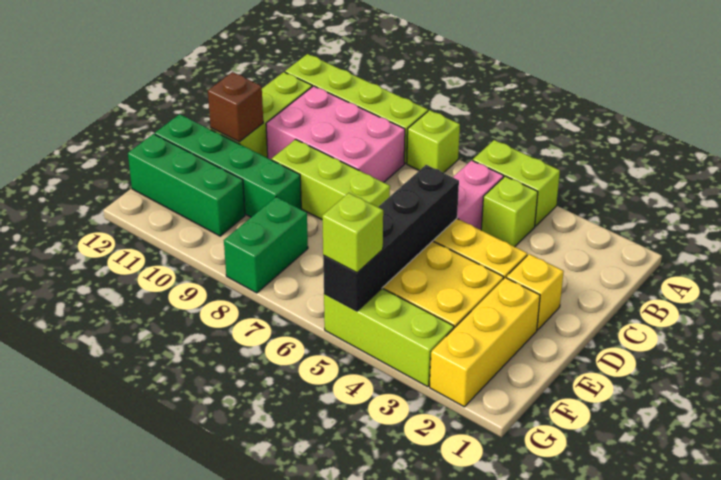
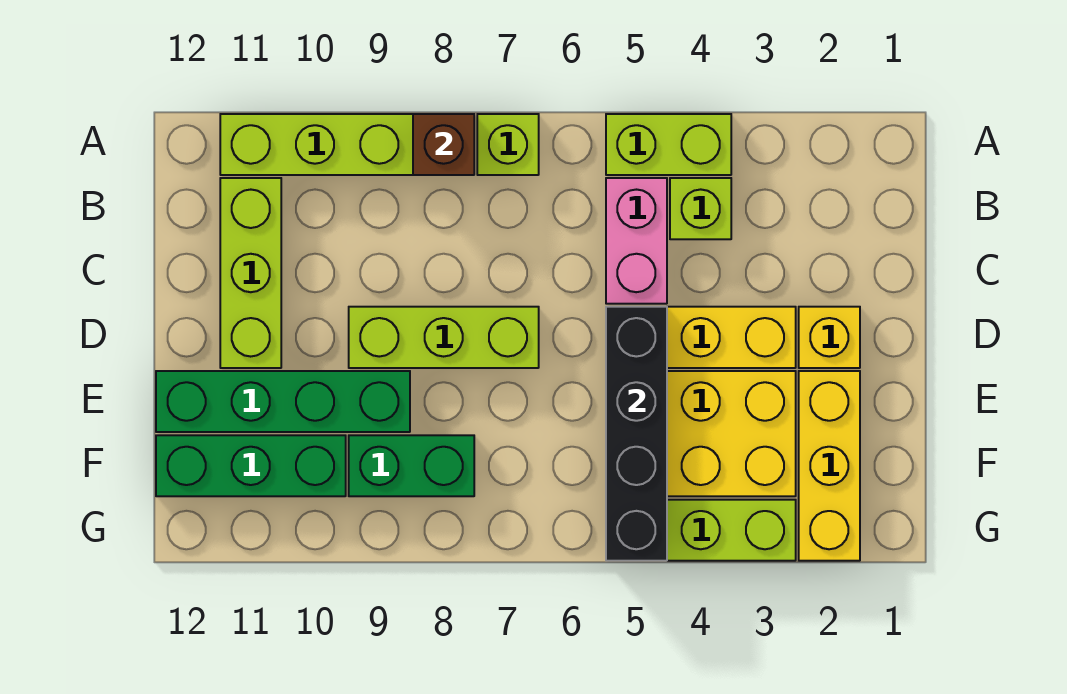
pink brick B8:C10 level 1 -> none
brown brick D11 level 2 -> brown brick A8 level 2
green brick F8:G8 level 1 -> green brick F8:F9 level 1
lime brick G5 level 3 -> none

